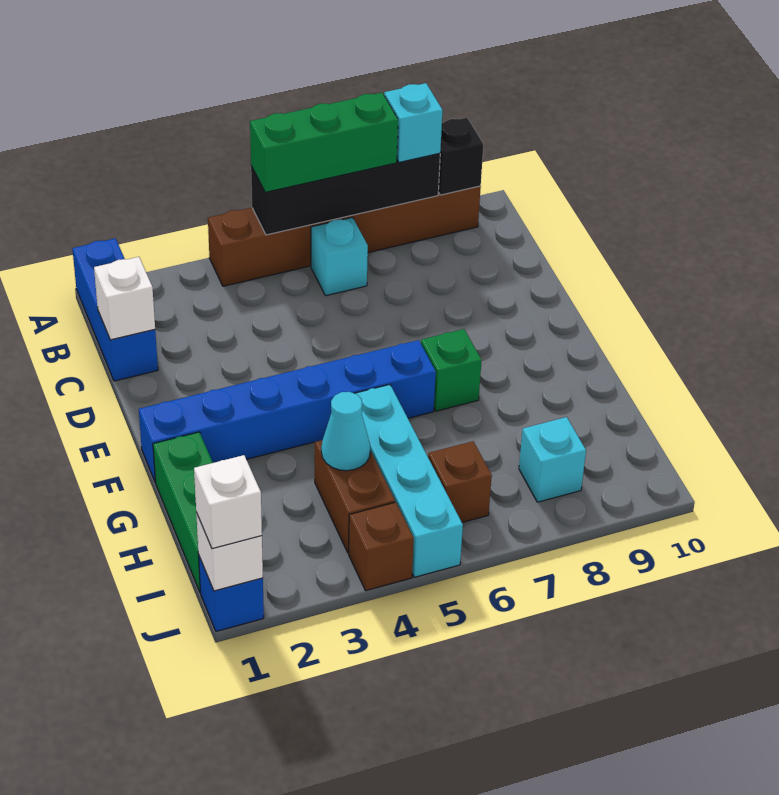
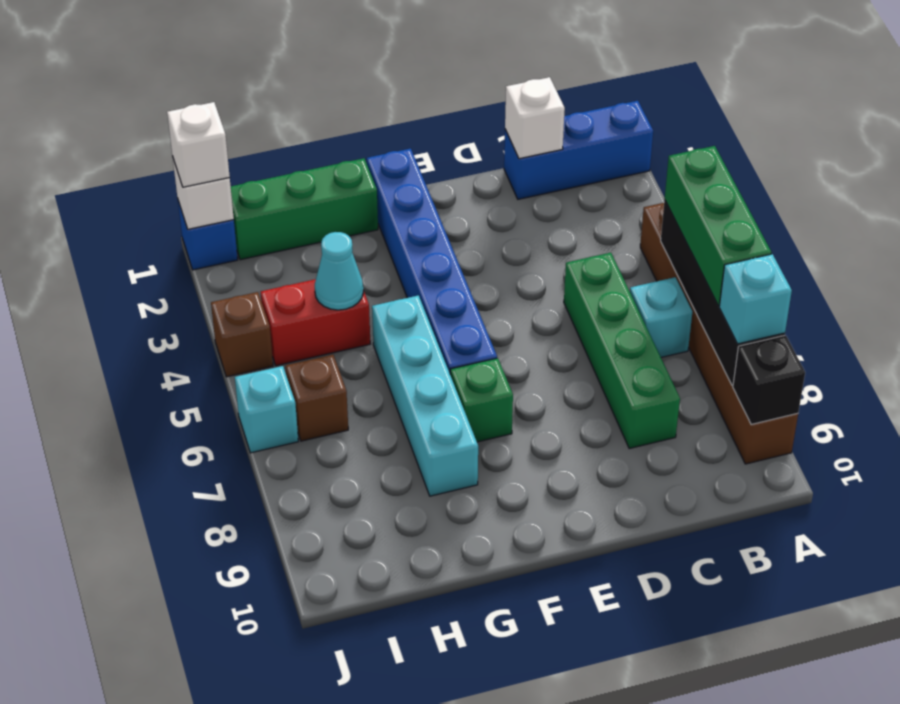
none -> green brick C5:C8 level 1
cyan brick G5:J5 level 1 -> cyan brick G5:G8 level 1
brown brick H4:I4 level 1 -> red brick H4:I4 level 1
cyan brick I8 level 1 -> cyan brick J6 level 1

